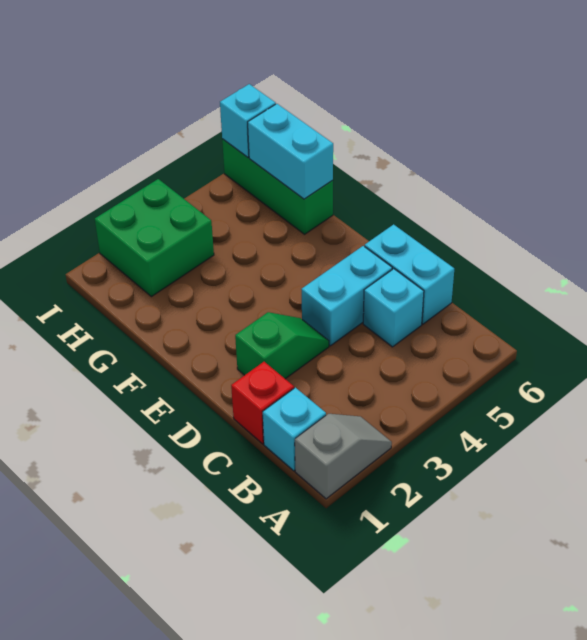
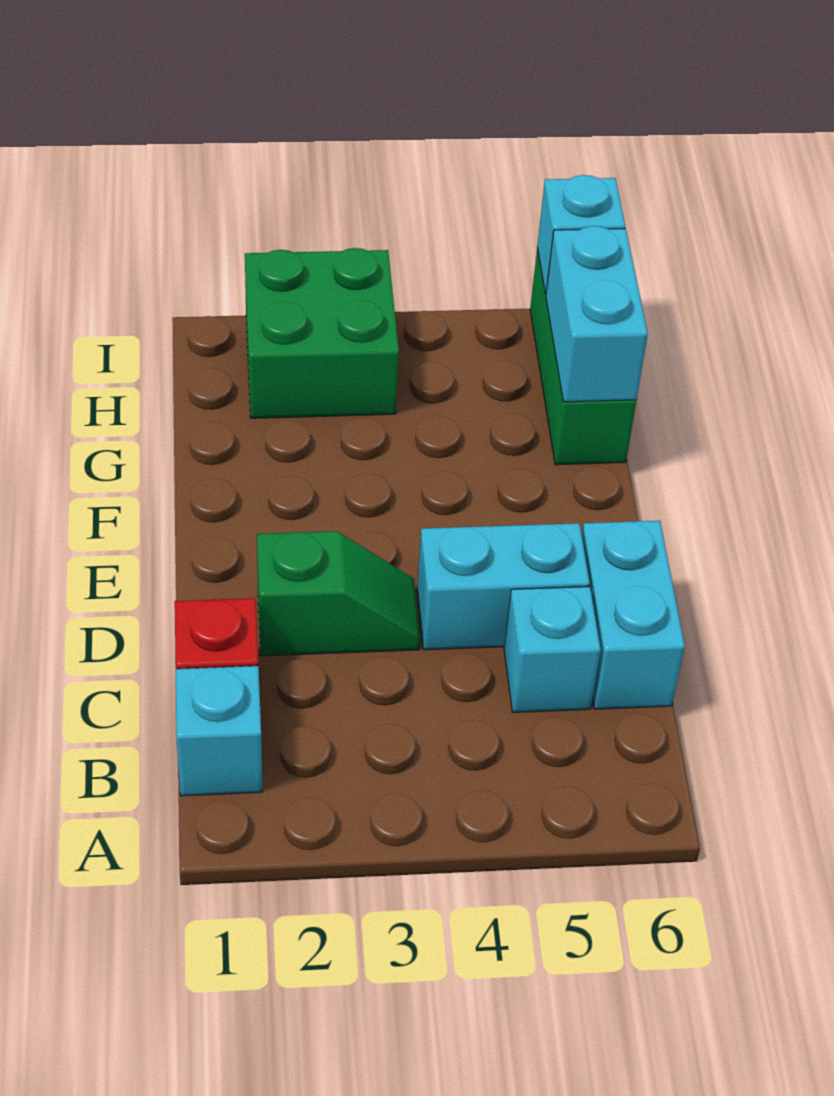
grey slope A1:A2 level 1 top 1 -> none

